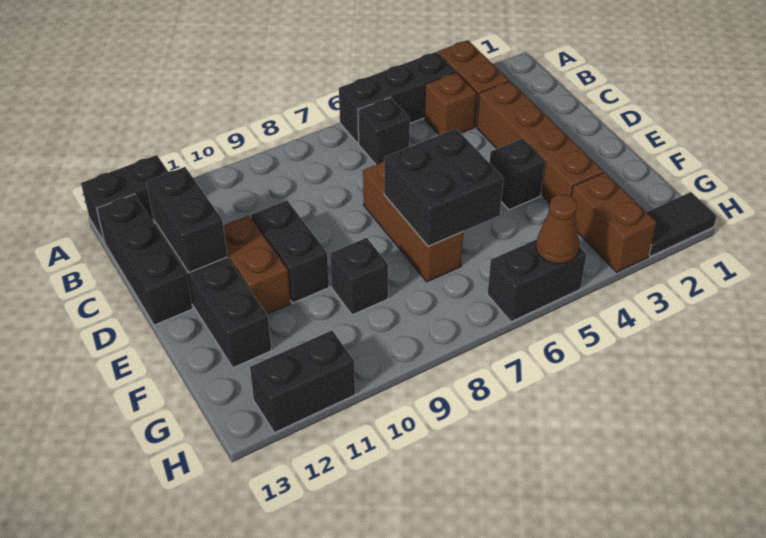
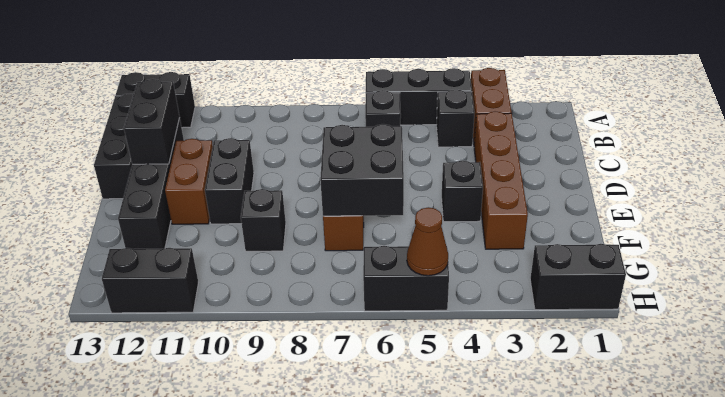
brown brick B4 level 1 -> black brick B4 level 1
brown brick G3:H3 level 1 -> none
black tile H1:H2 level 1 -> black brick H1:H2 level 1

